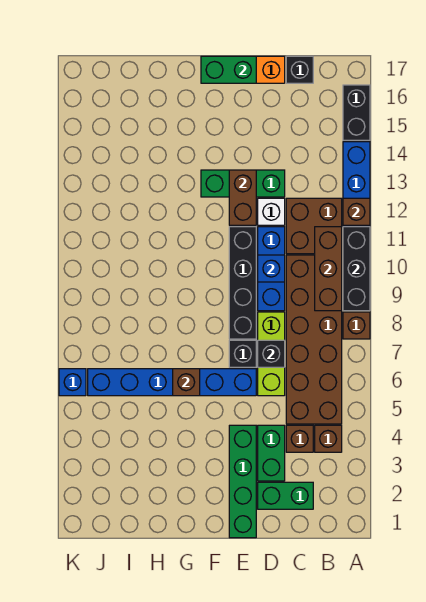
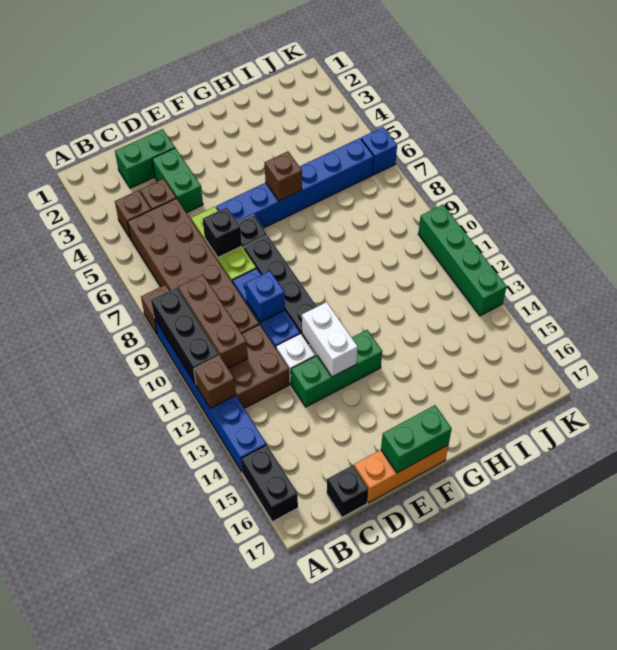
green brick E1:E4 level 1 -> green brick K10:K13 level 1
brown brick E12:E13 level 2 -> white brick E12:E13 level 2

